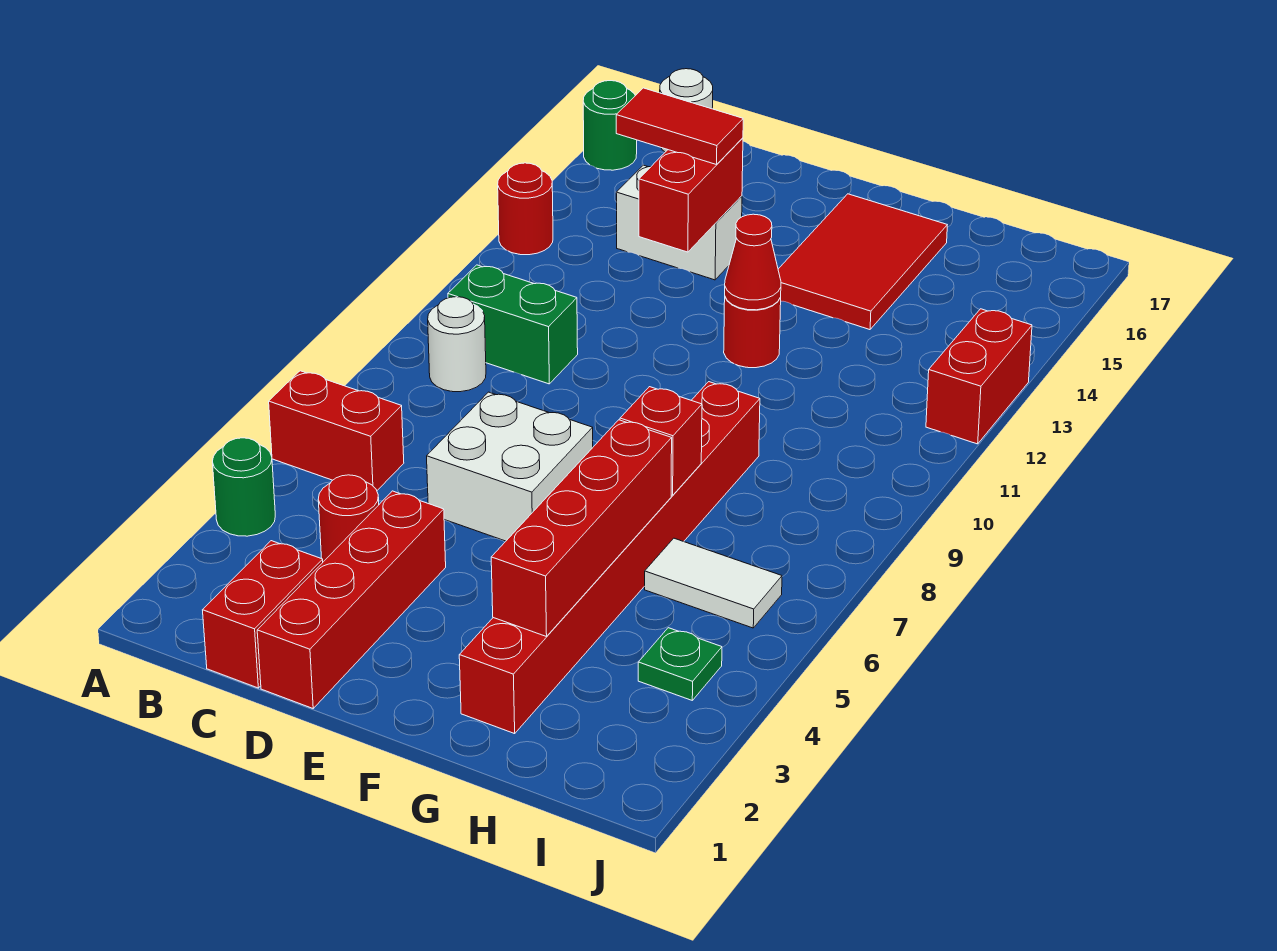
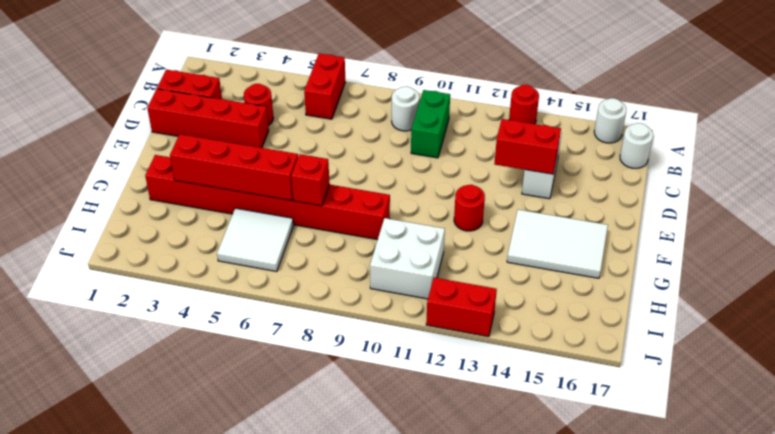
green round brick A4 level 1 -> none
green round brick A16 level 1 -> white round brick A16 level 1
red tile C14:D14 level 3 -> none
white brick D6:E7 level 1 -> white brick H10:I11 level 1
red cone F12 level 2 -> none
red tile F14:G16 level 1 -> white tile F14:G16 level 1
white tile H6:I6 level 1 -> white tile H5:I6 level 1
green plate I4 level 1 -> none

